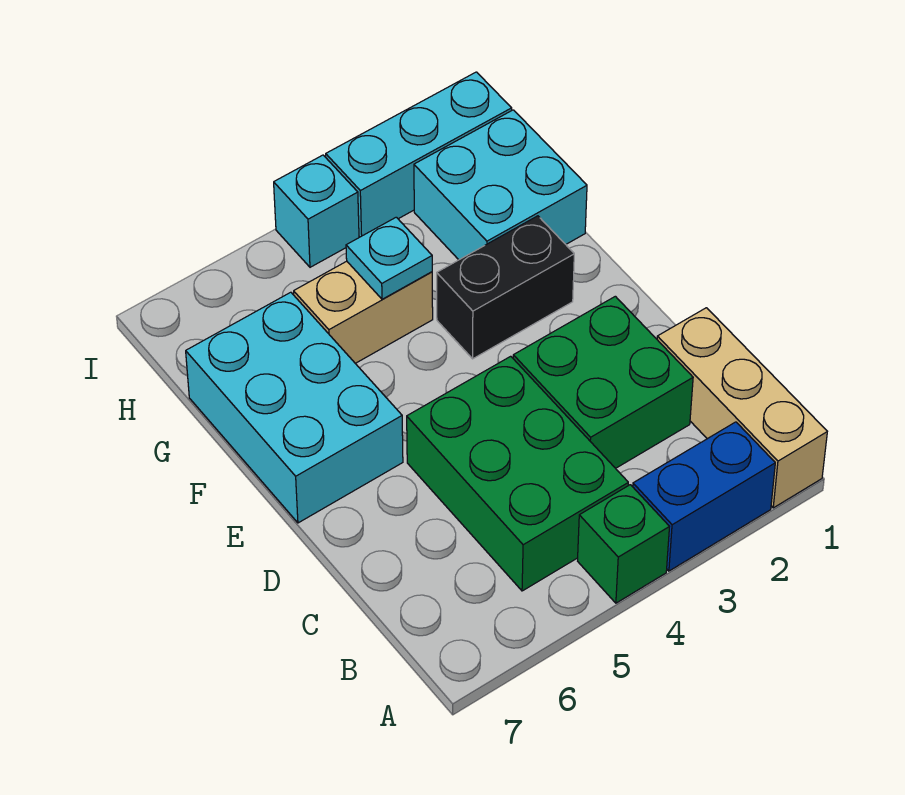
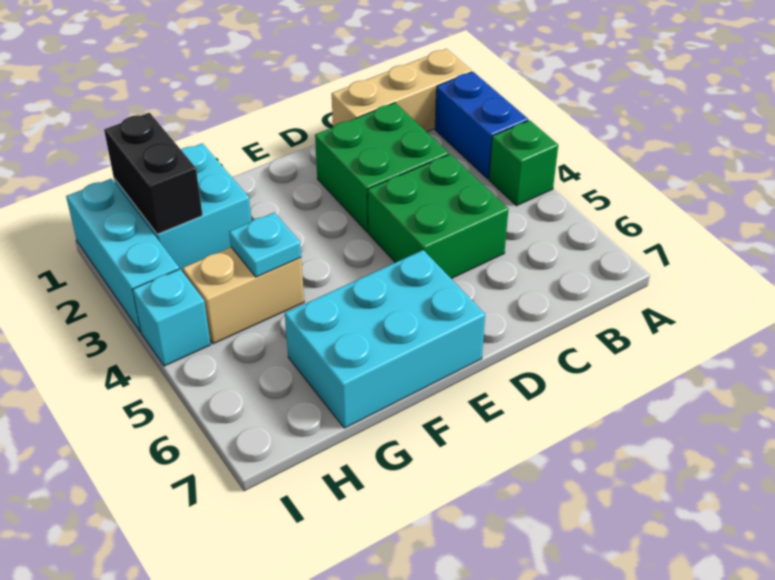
green brick B4:D5 level 1 -> green brick C4:D5 level 1
black brick F2:F3 level 1 -> black brick H1:H2 level 2
tan brick G4:G5 level 1 -> tan brick G4:H4 level 1

